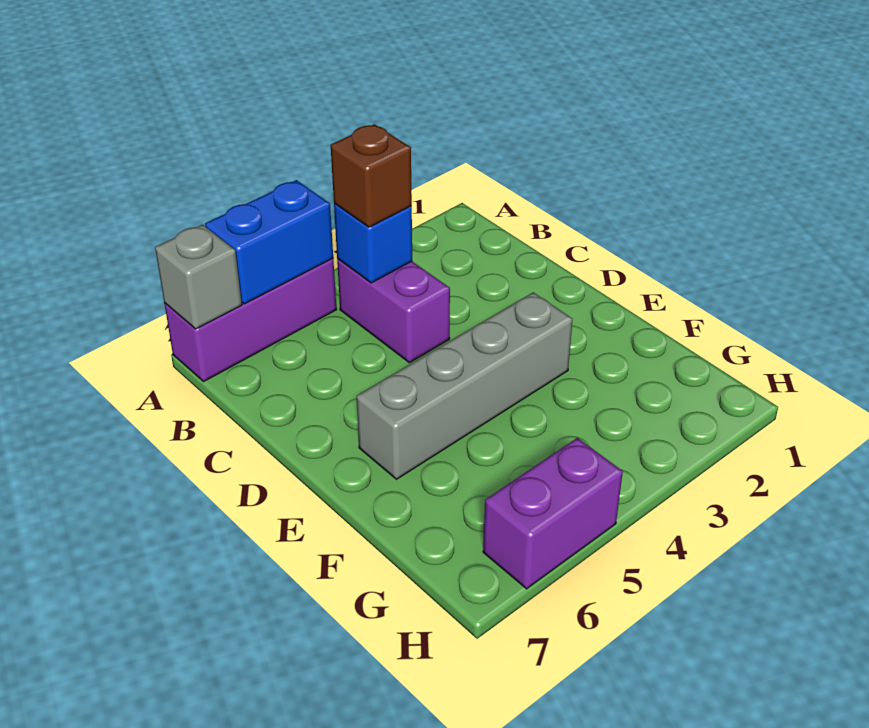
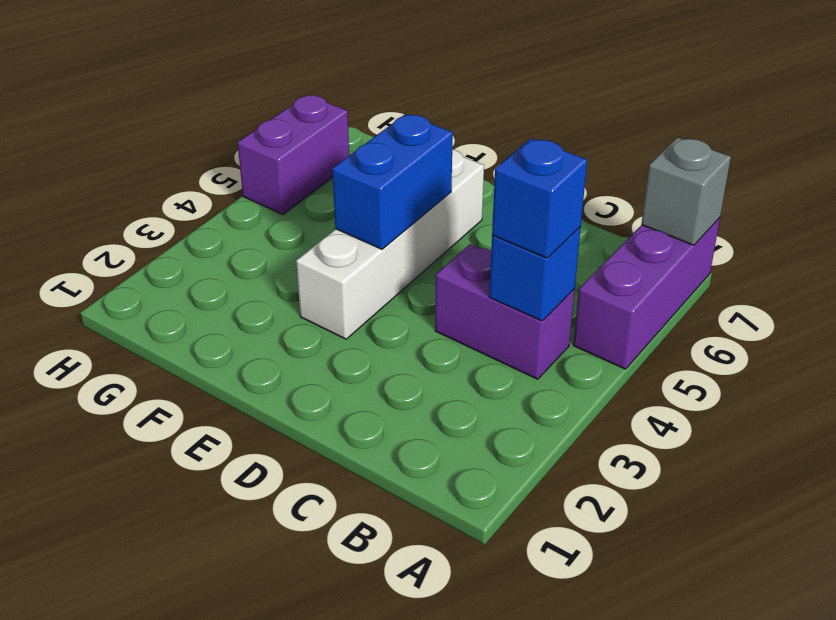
blue brick A5:A6 level 2 -> blue brick E4:E5 level 2
brown brick B4 level 3 -> blue brick B4 level 3
grey brick E3:E6 level 1 -> white brick E3:E6 level 1

